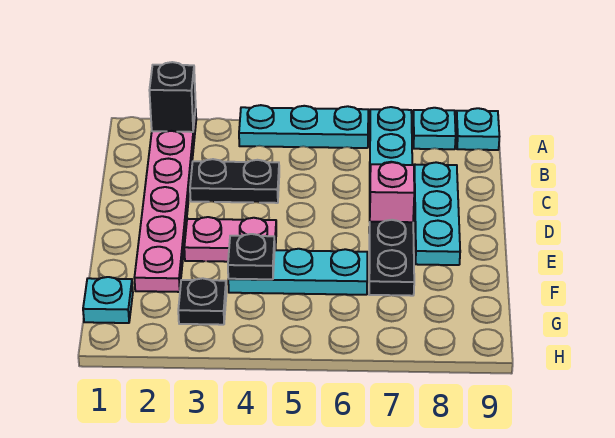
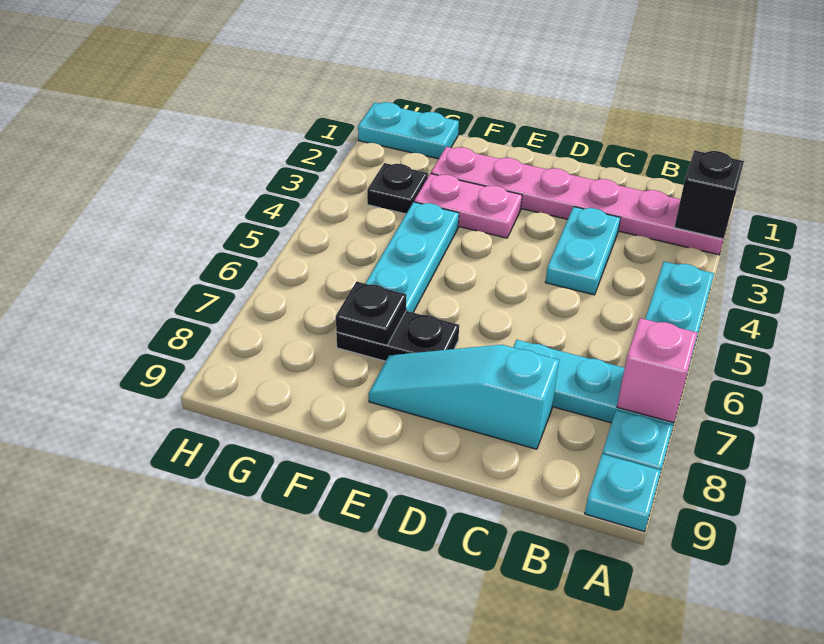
black plate C3:C4 level 1 -> cyan plate C3:C4 level 1
cyan plate C8:E8 level 1 -> cyan slope C8:E8 level 1 top C
pink brick D7 level 1 -> pink brick A7 level 2
pink plate E3:E4 level 1 -> pink plate E3:F3 level 1
black plate F4 level 2 -> black plate F7 level 2
cyan plate G1 level 1 -> cyan plate G1:H1 level 1

